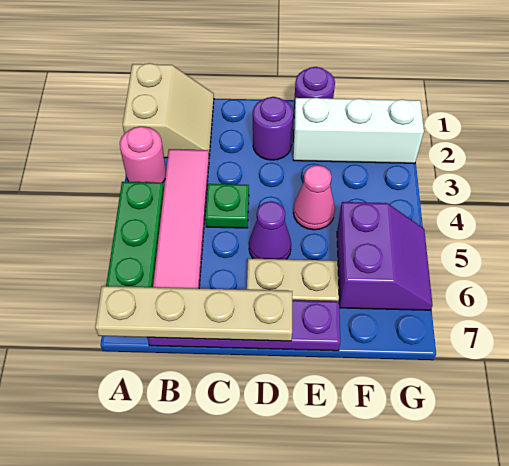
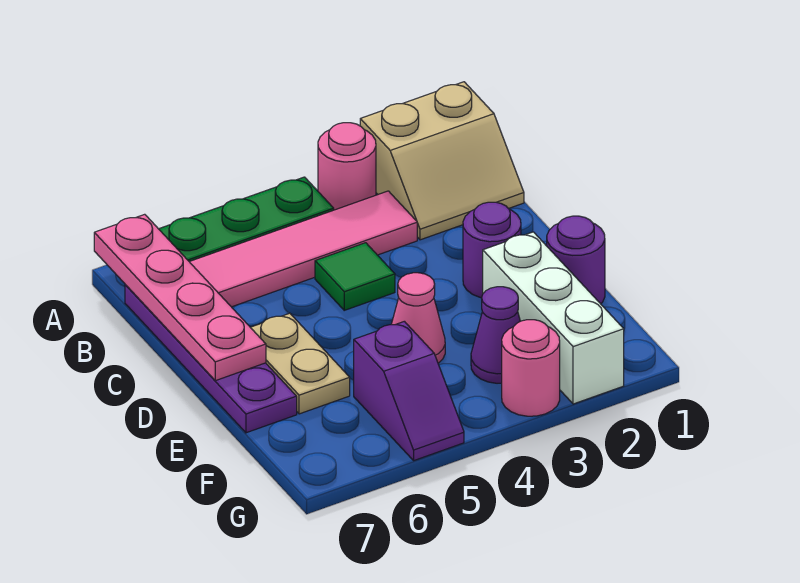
tan plate A7:D7 level 2 -> pink plate A7:D7 level 2
green plate C4 level 1 -> green tile C4 level 1
purple cone D5 level 1 -> purple cone F3 level 1
purple slope F5:G6 level 1 top F -> purple slope F5:G5 level 1 top F
none -> pink round brick G3 level 1

